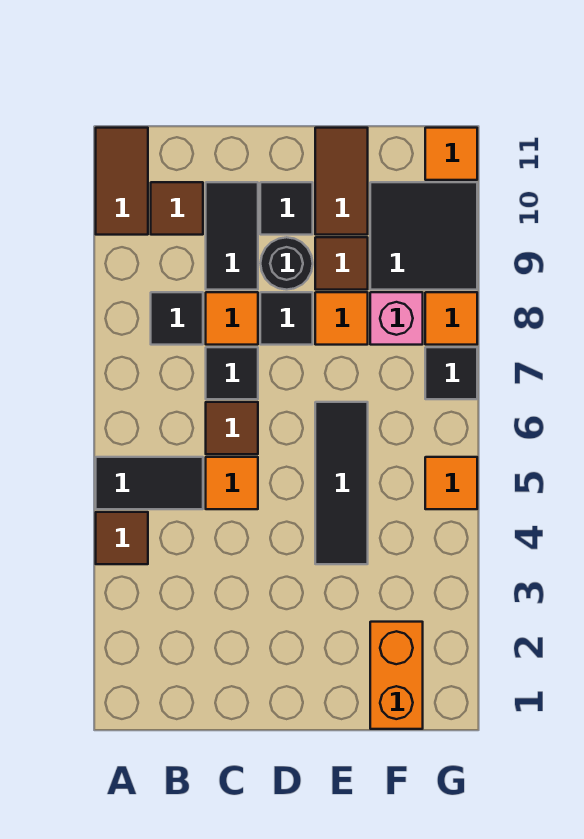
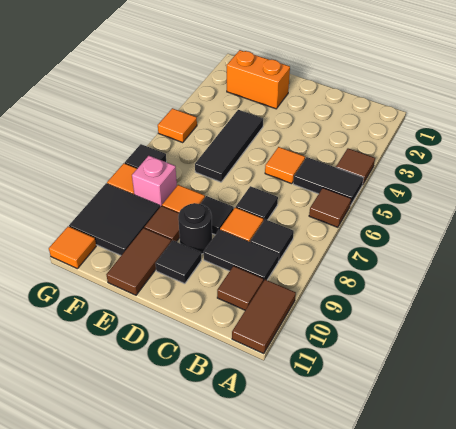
brown tile C6 level 1 -> brown tile A6 level 1
black tile C9:C10 level 1 -> black tile B9:C9 level 1
orange brick F1:F2 level 1 -> orange brick E2:F2 level 1

